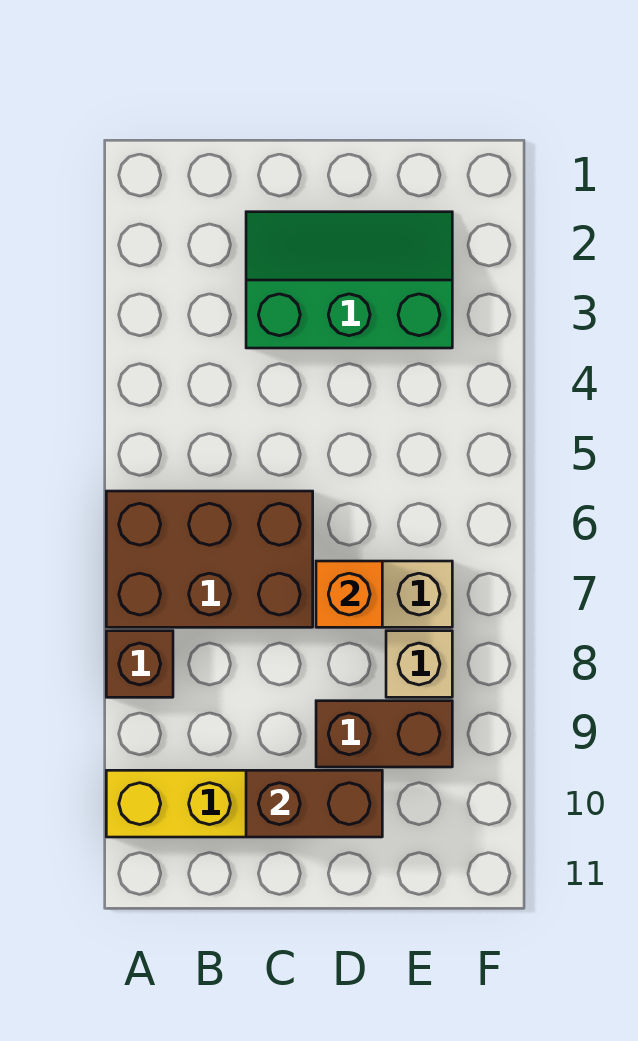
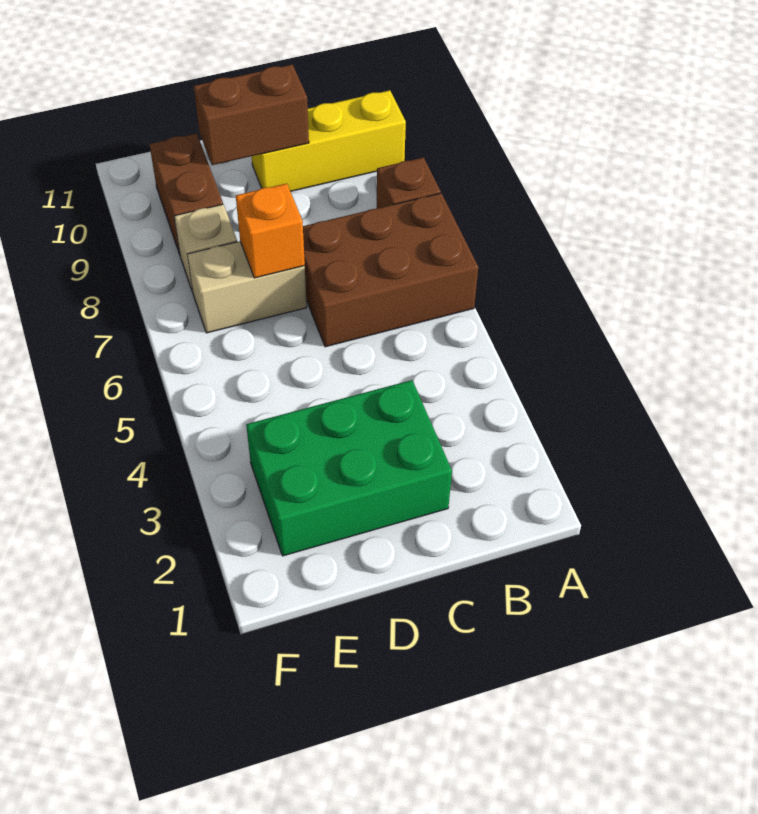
green slope C2:E3 level 1 top 3 -> green brick C2:E3 level 1
brown brick D9:E9 level 1 -> brown brick E9:E10 level 1

